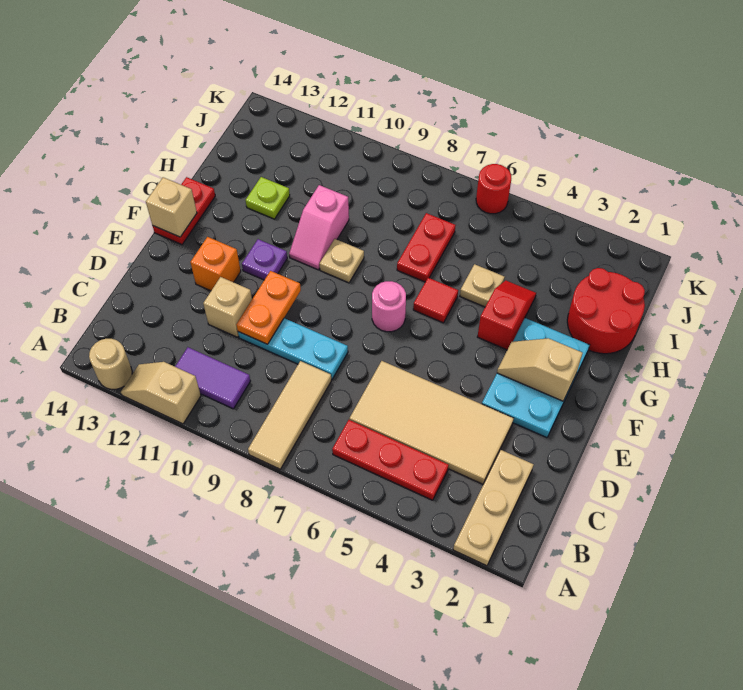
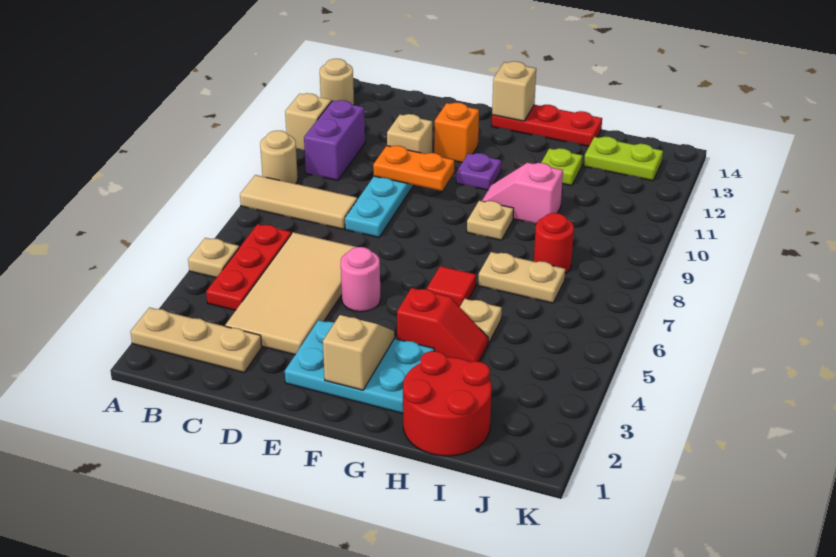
none -> tan plate A5 level 1
none -> tan round brick A9 level 1
purple tile B10:B11 level 1 -> purple brick B10:B11 level 1
pink round brick F7 level 1 -> pink round brick E5 level 1
red plate F14:G14 level 1 -> red plate F14:H14 level 1
red plate H7:I7 level 1 -> tan plate H7:I7 level 1
none -> lime plate I13:J13 level 1
red round brick K6 level 1 -> red round brick I8 level 1

